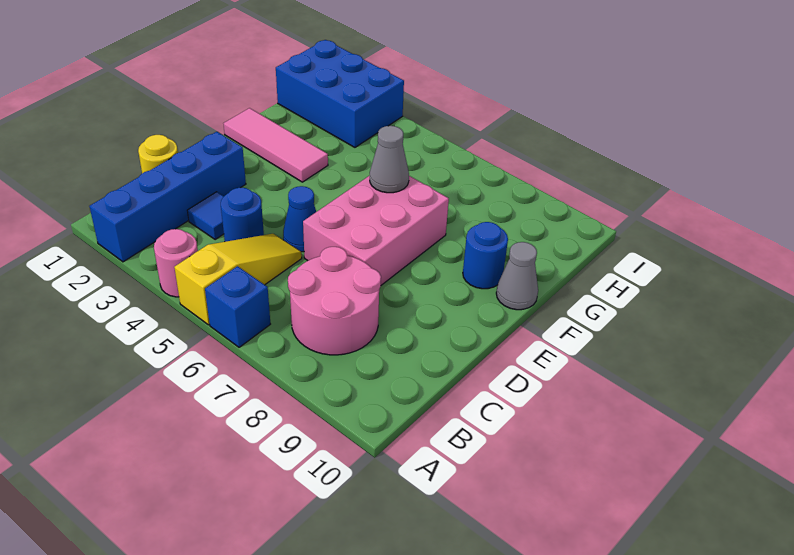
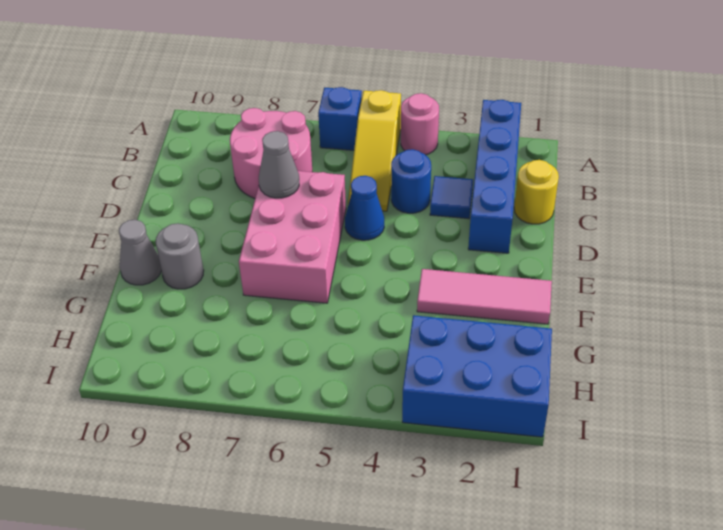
grey cone F6 level 2 -> grey cone D7 level 2
blue round brick F9 level 1 -> grey round brick F9 level 1

